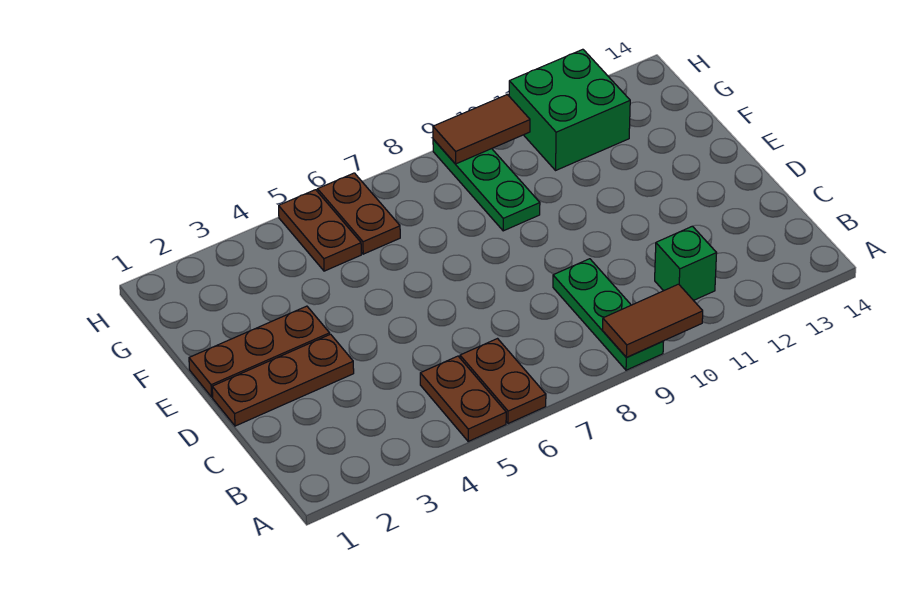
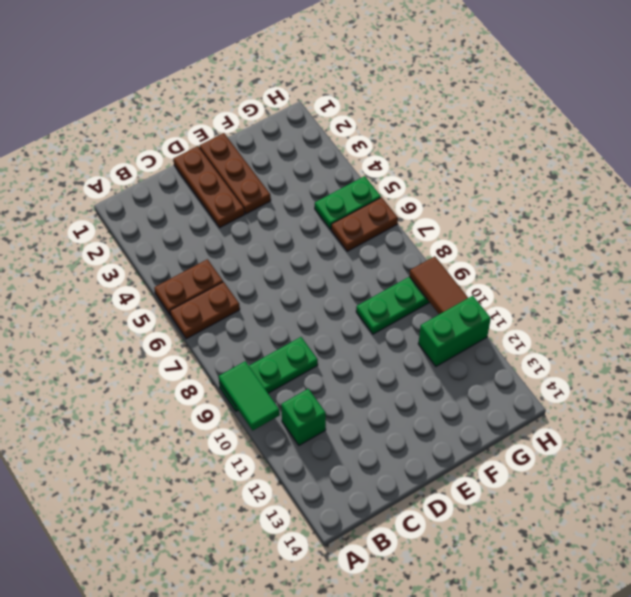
brown tile A9:A10 level 2 -> green tile A9:A10 level 2
brown plate G5:H5 level 1 -> green plate G5:H5 level 1
green brick G11:H12 level 1 -> green brick G11:H11 level 1

